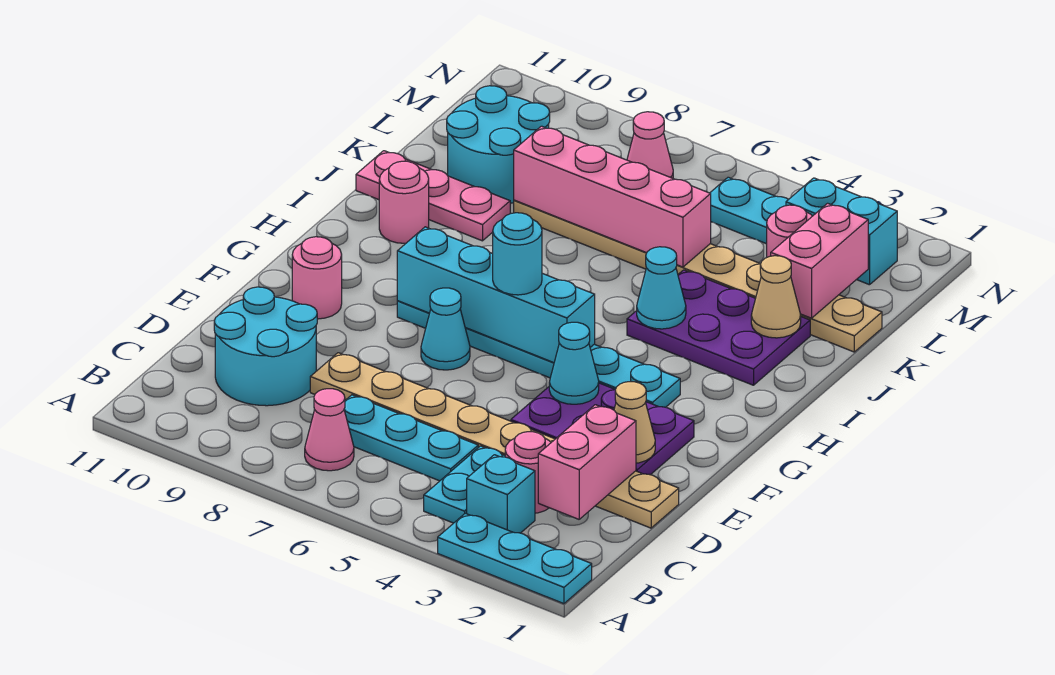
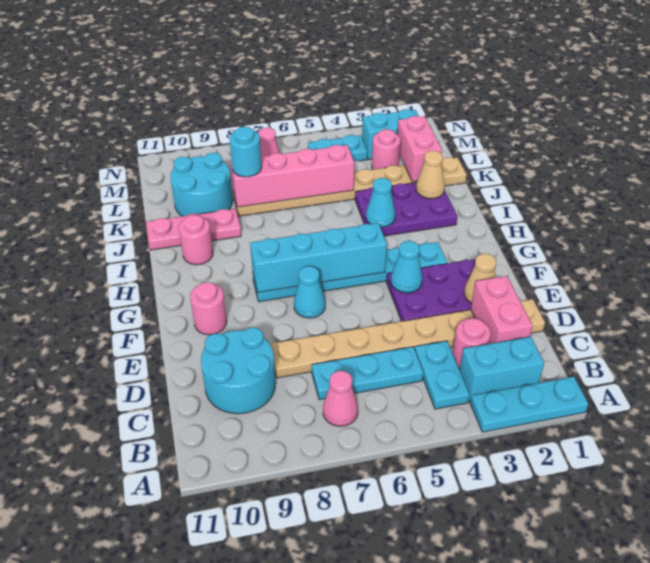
cyan brick B3 level 1 -> cyan brick B2:B3 level 1
cyan round brick G6 level 3 -> cyan round brick K8 level 3

